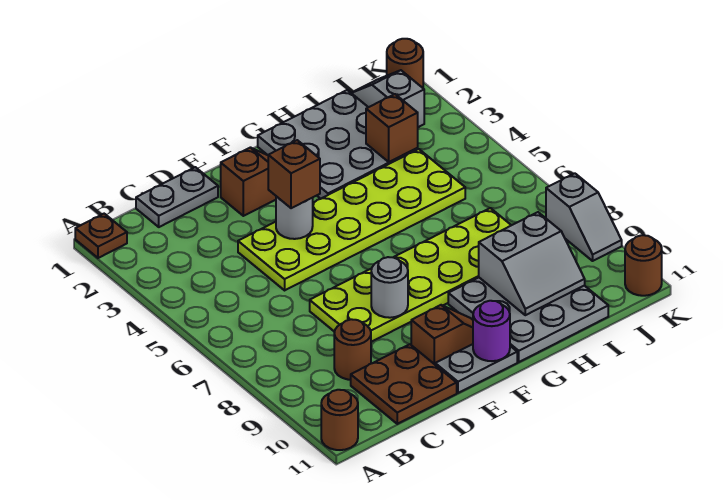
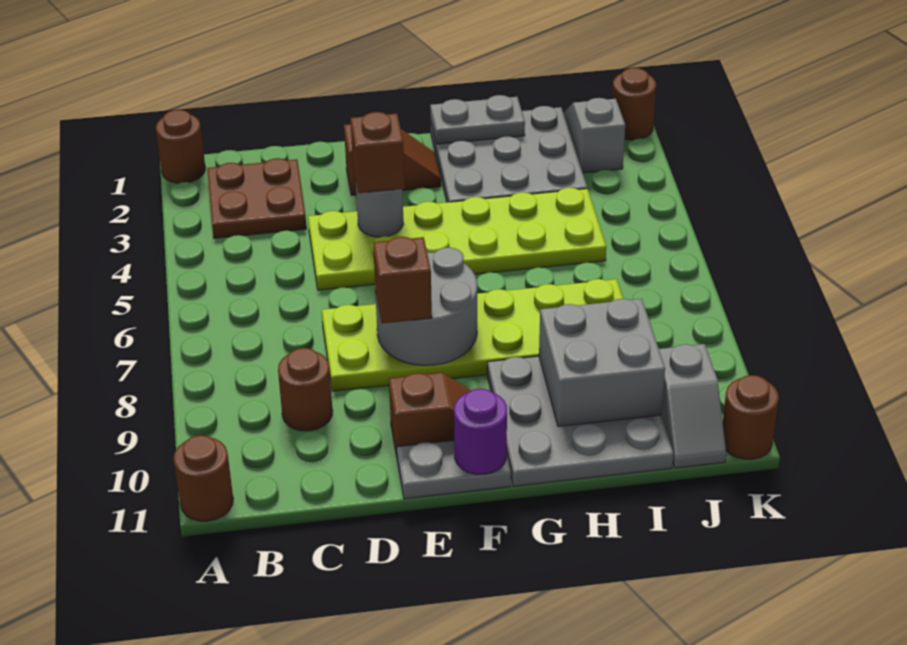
brown plate A1 level 1 -> brown round brick A1 level 1
grey plate C1:D1 level 1 -> grey plate G1:H1 level 2
brown plate C10:D11 level 1 -> brown plate B2:C3 level 1
grey round brick E8 level 2 -> grey round brick E7:F8 level 2
grey slope H9:I10 level 2 top 9 -> grey brick H9:I10 level 2
brown brick I3 level 2 -> brown brick E8 level 3
grey slope K8:K9 level 1 top 8 -> grey slope J10:J11 level 1 top 10

